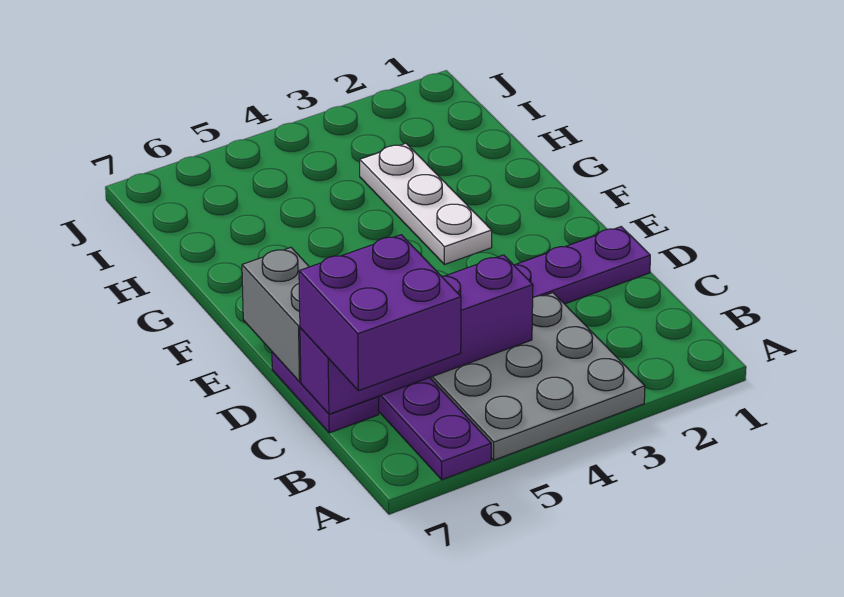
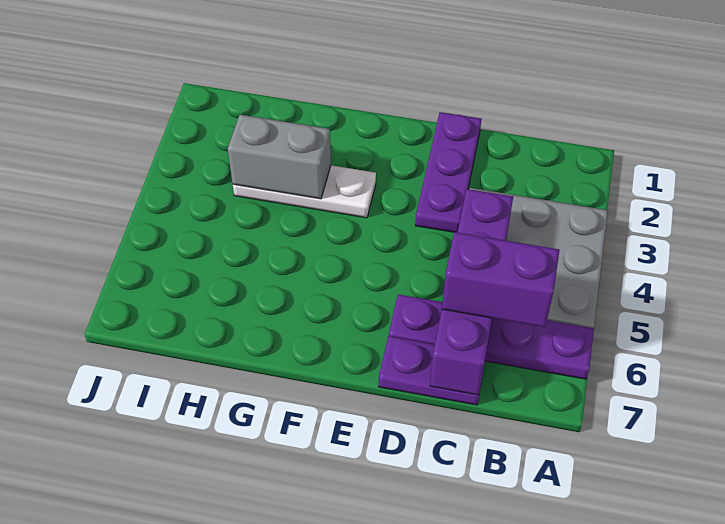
purple brick B6:C7 level 3 -> purple brick B6:C6 level 3
grey brick D7:E7 level 2 -> grey brick G3:H3 level 2

